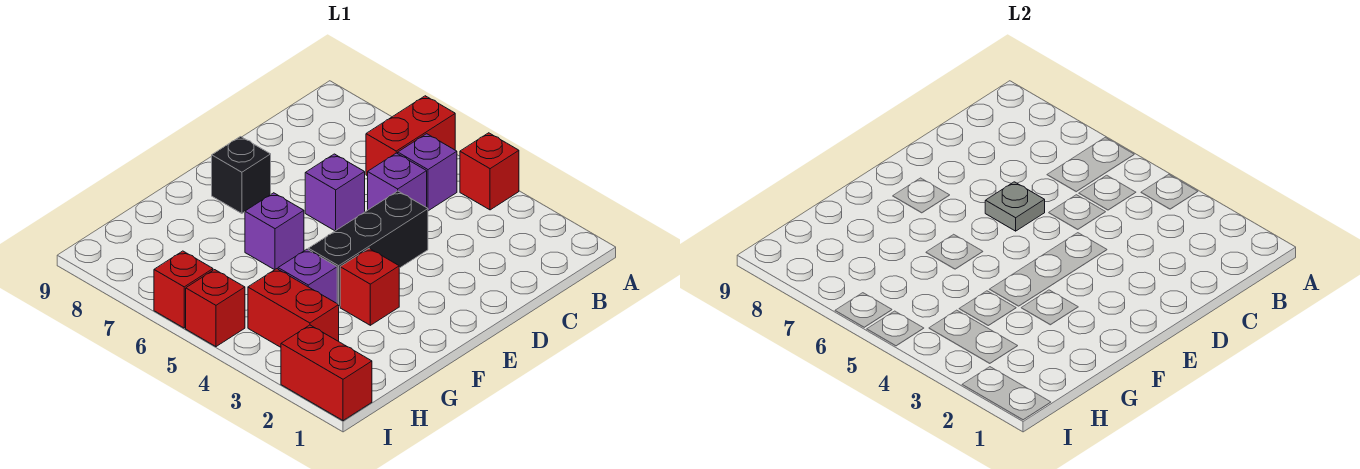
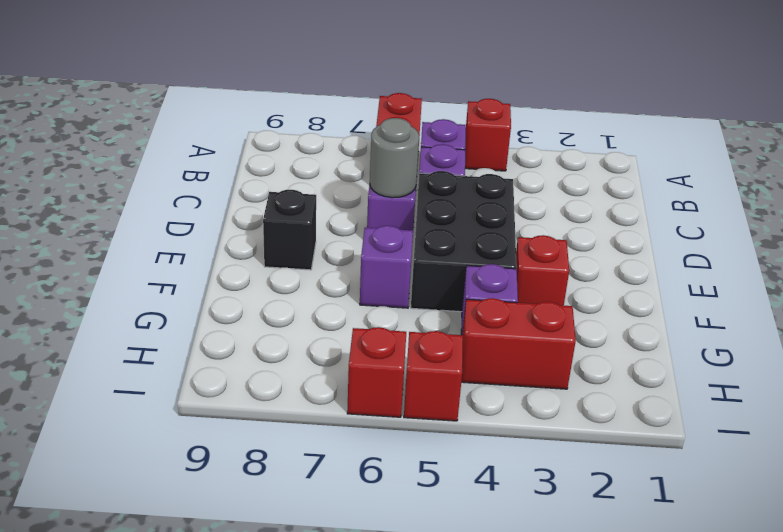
black brick D4:F4 level 1 -> black brick D4:F5 level 1
grey plate D6 level 2 -> grey round brick D6 level 2
red brick I1:I2 level 1 -> none

